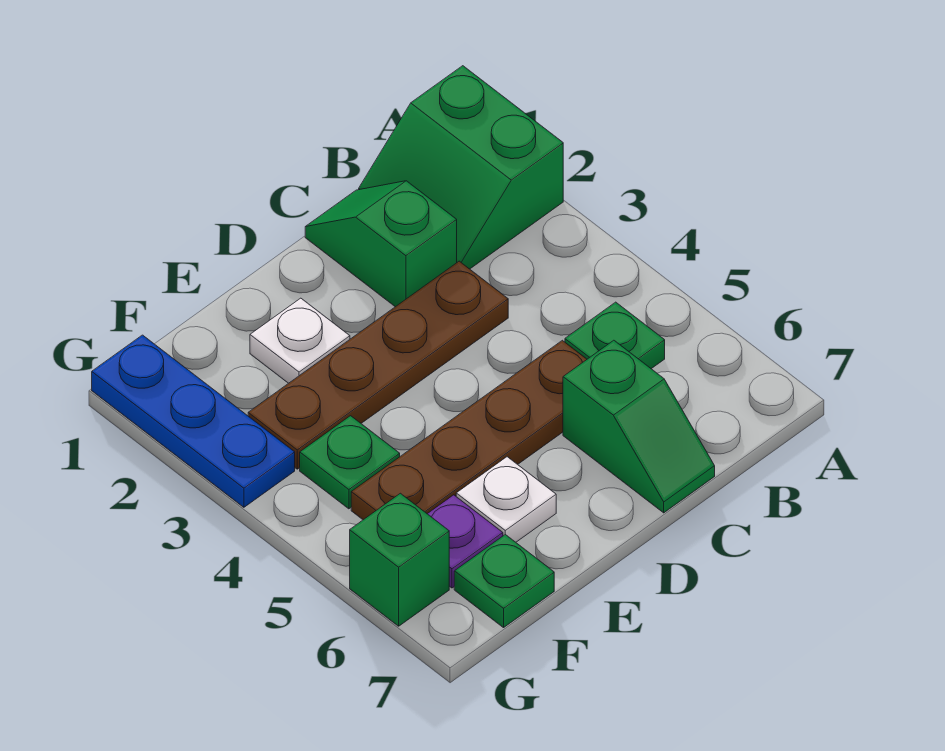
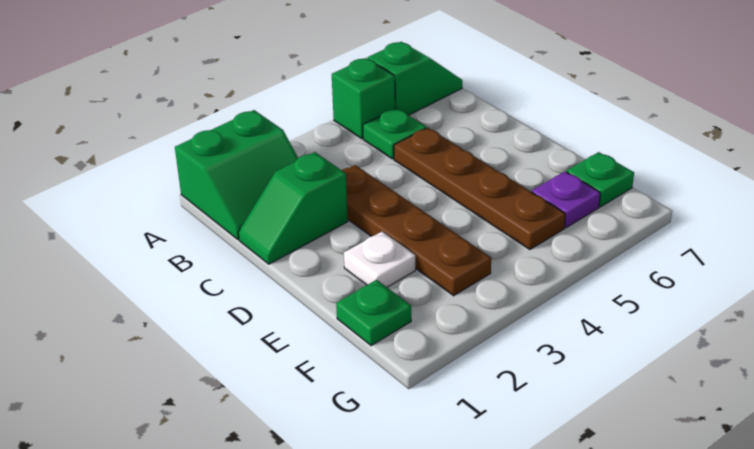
green slope C6:C7 level 1 top 6 -> green slope A6:A7 level 1 top 6
white plate E6 level 1 -> none
green plate F4 level 1 -> green plate F1 level 1
blue plate G1:G3 level 1 -> none
green brick G6 level 1 -> green brick A5 level 1

